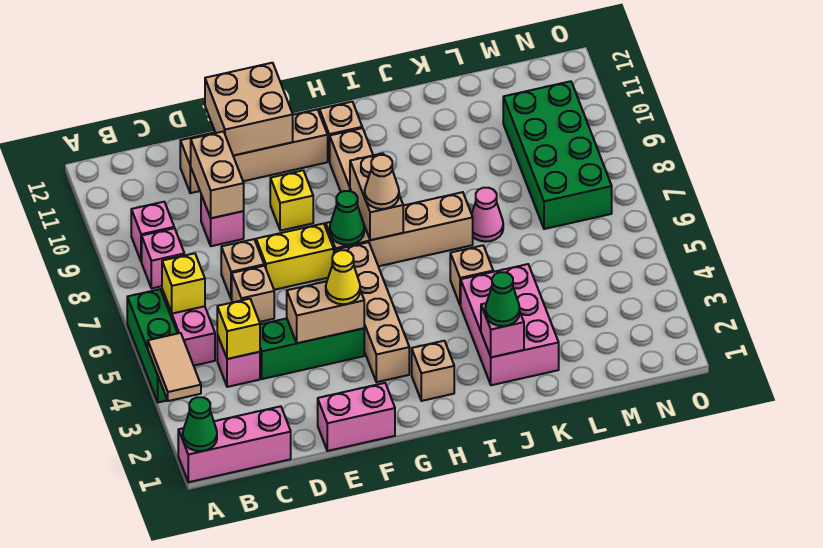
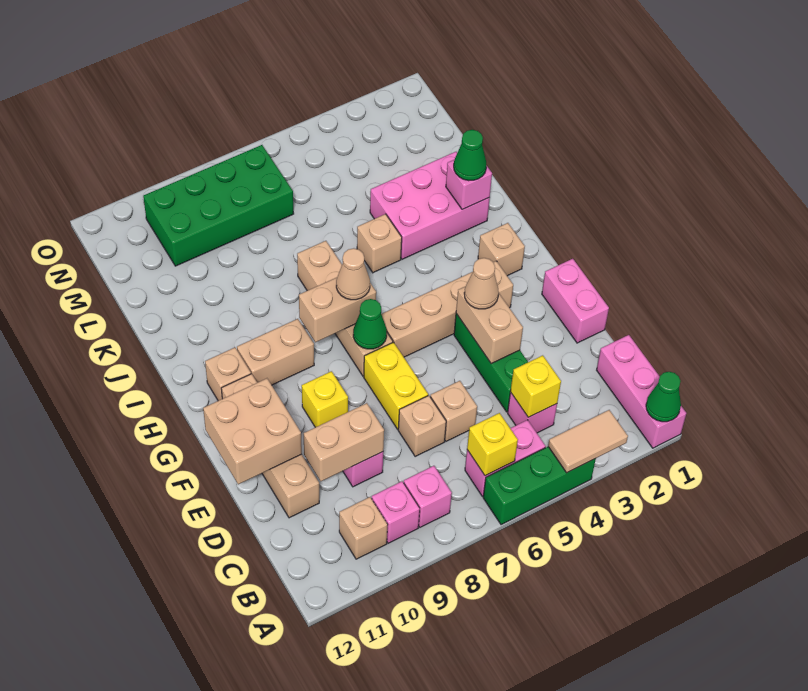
none -> tan brick B10 level 1
yellow cone F4 level 3 -> tan cone F4 level 3
pink cone K7 level 1 -> none

